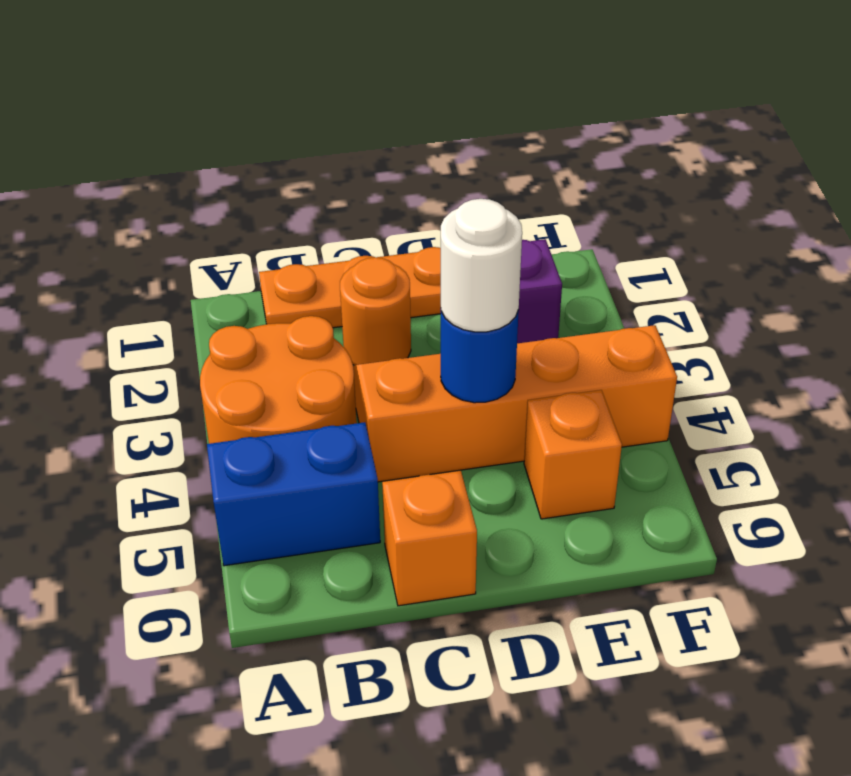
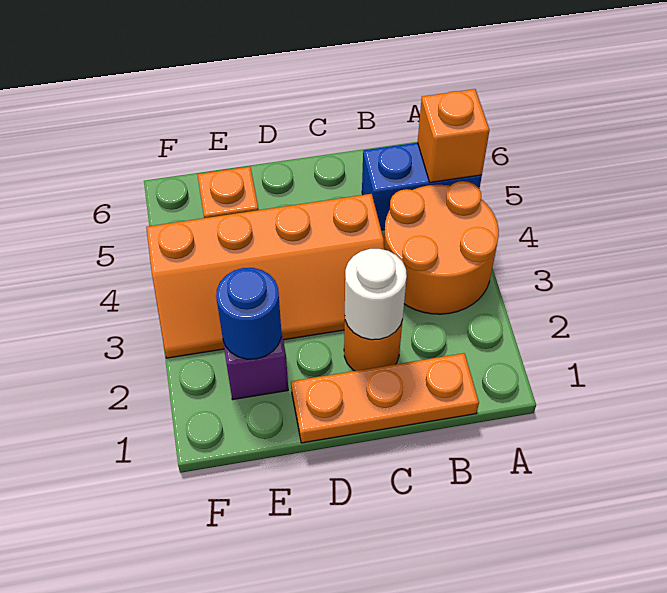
orange brick C6 level 1 -> orange brick A5 level 2
blue round brick D4 level 2 -> blue round brick E2 level 2
white round brick D4 level 3 -> white round brick C2 level 2

